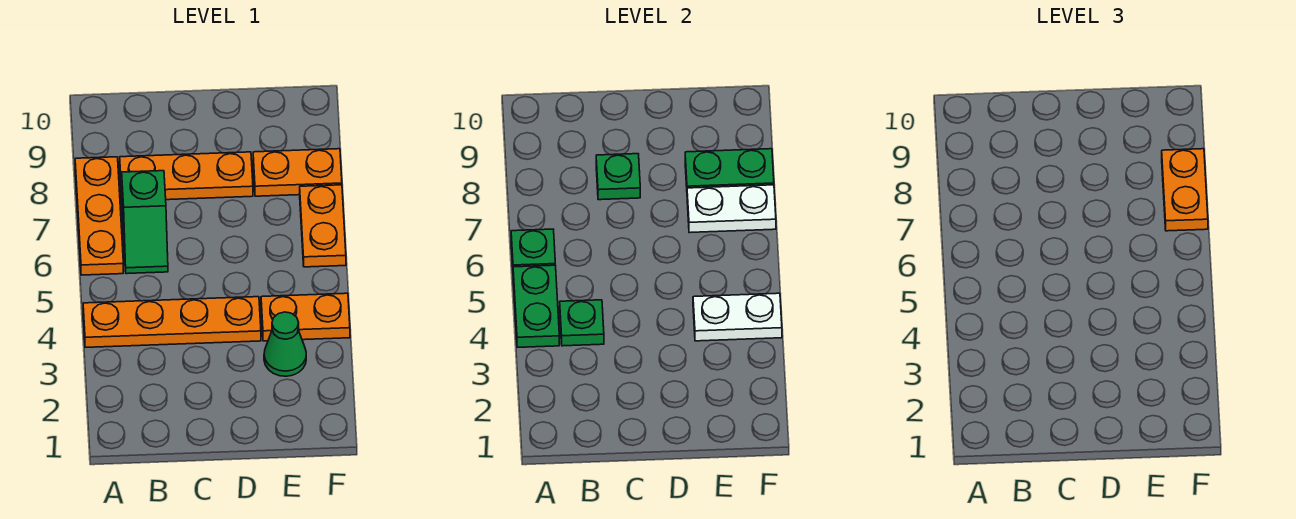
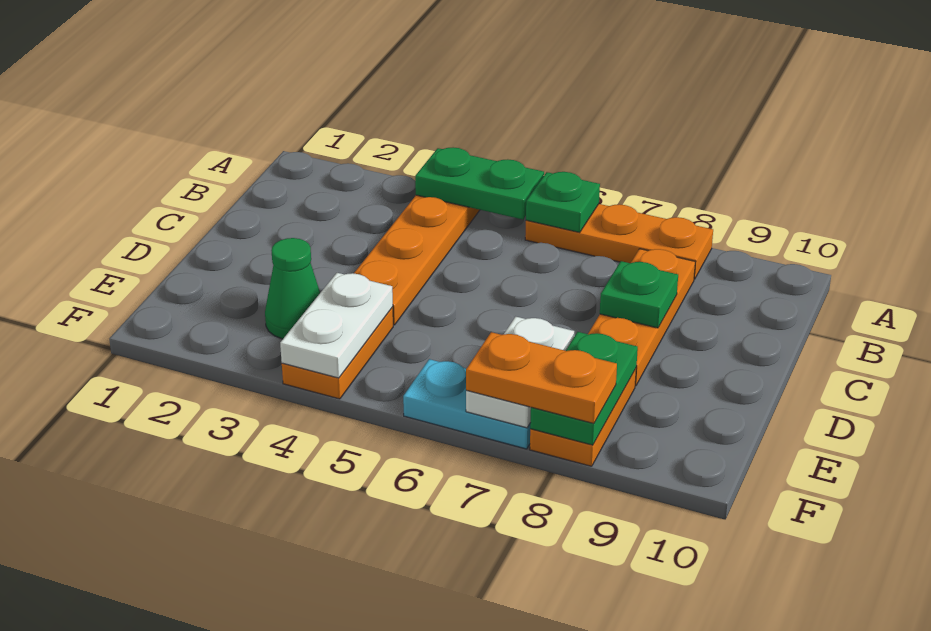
green plate B4 level 2 -> none
green slope B6:B7 level 1 top 7 -> none
orange plate F6:F7 level 1 -> cyan plate F6:F7 level 1

